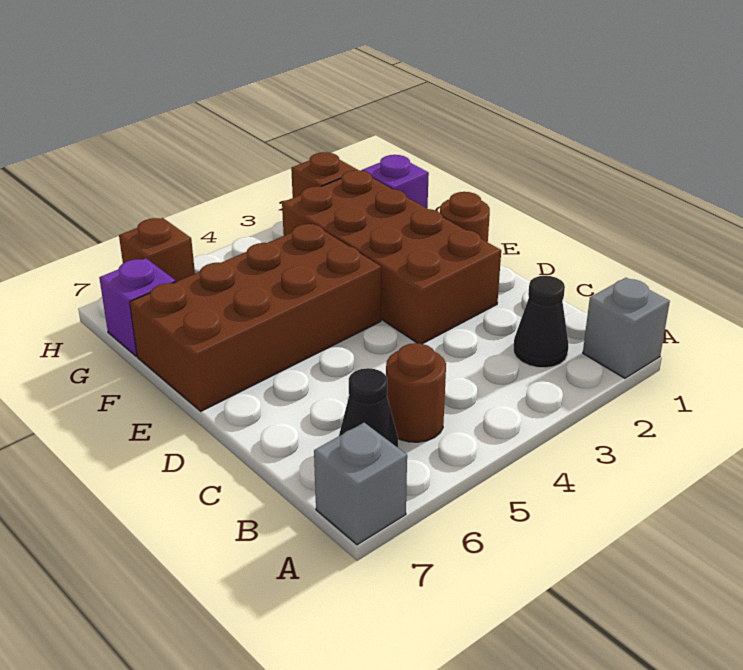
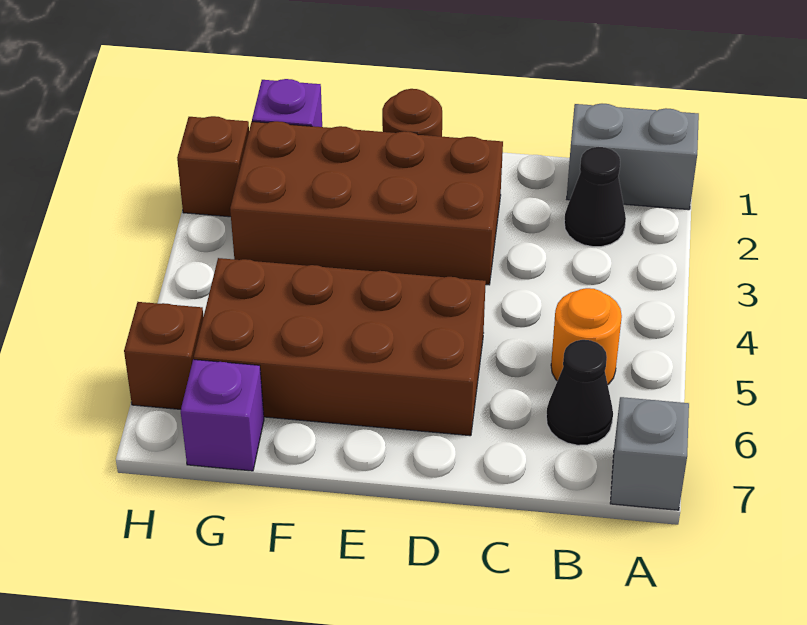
grey brick A1 level 1 -> grey brick A1:B1 level 1
brown round brick B5 level 1 -> orange round brick B5 level 1
brown brick E4:F7 level 1 -> brown brick D5:G6 level 1

